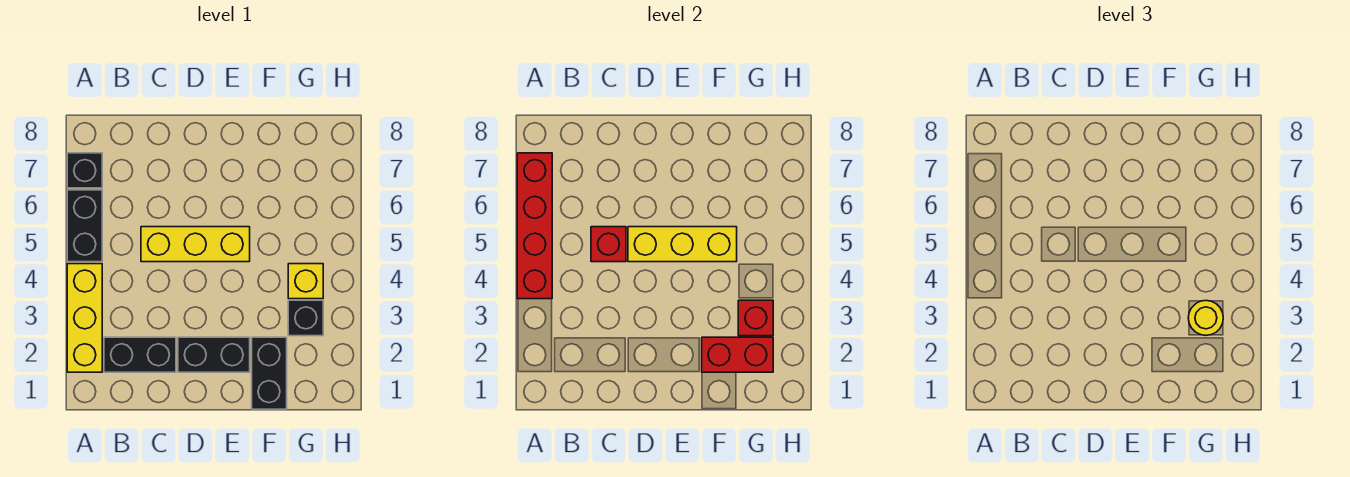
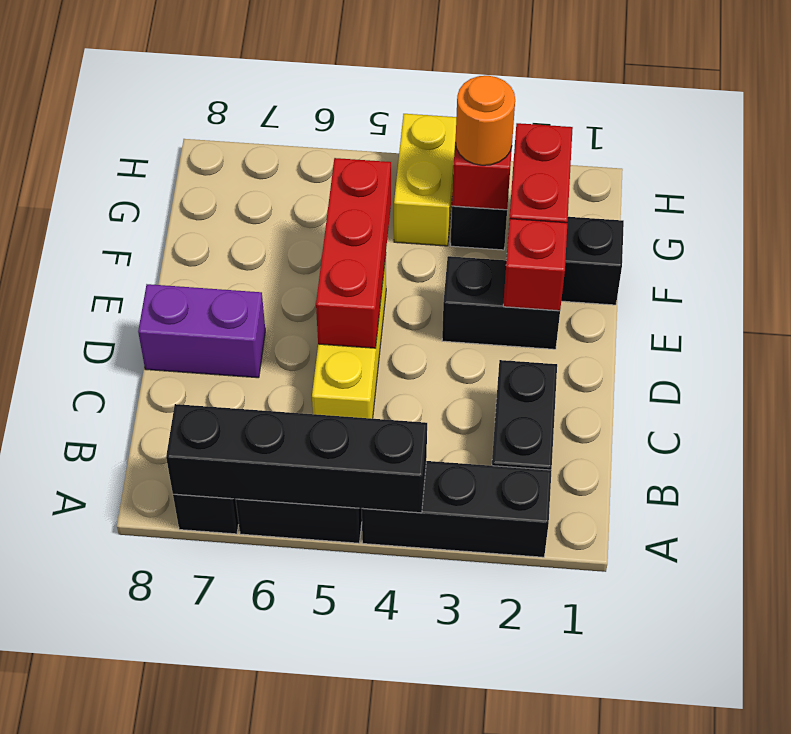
yellow brick A2:A4 level 1 -> black brick A2:A4 level 1
red brick A4:A7 level 2 -> black brick A4:A7 level 2
red brick C5 level 2 -> red brick E2 level 2
black brick D2:E2 level 1 -> black brick E2:E3 level 1
yellow brick D5:F5 level 2 -> red brick D5:F5 level 2
none -> purple brick D7:D8 level 1
yellow round brick G3 level 3 -> orange round brick G3 level 3
yellow brick G4 level 1 -> yellow brick G4:H4 level 1

